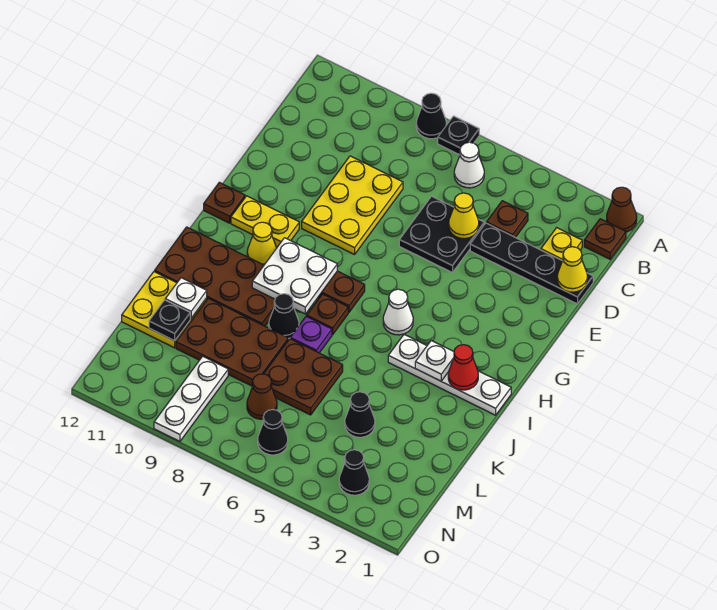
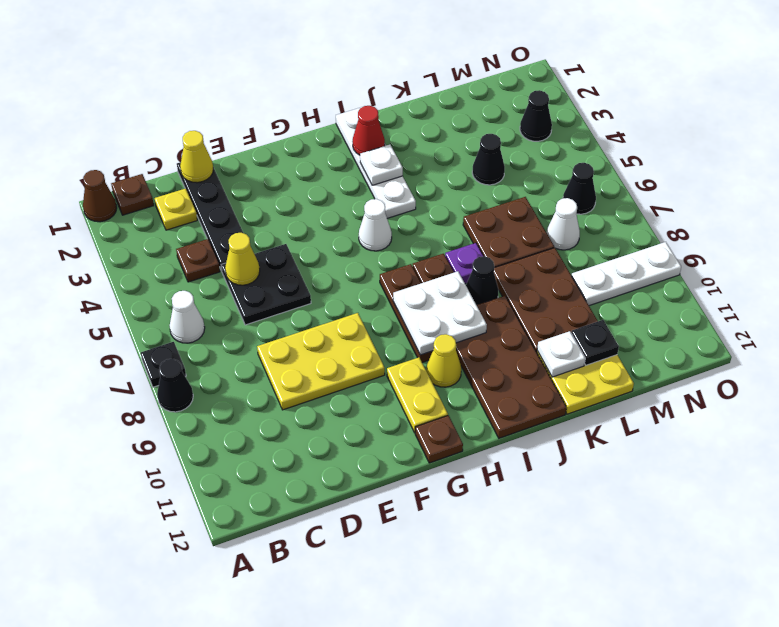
brown cone M7 level 1 -> white cone M7 level 1

